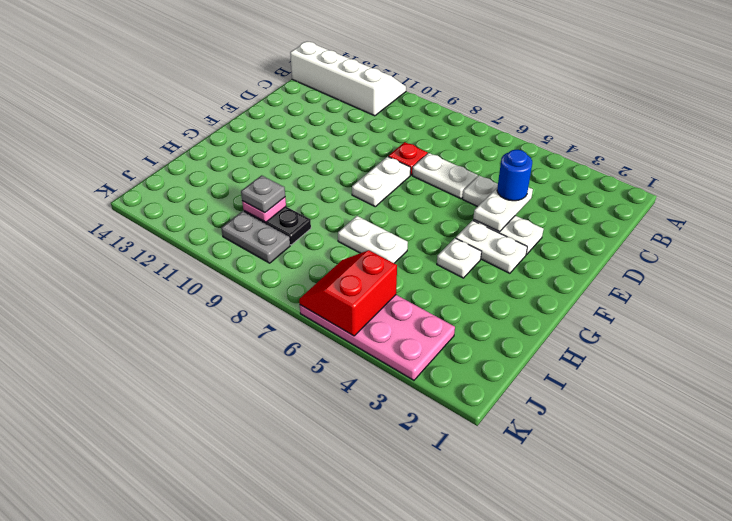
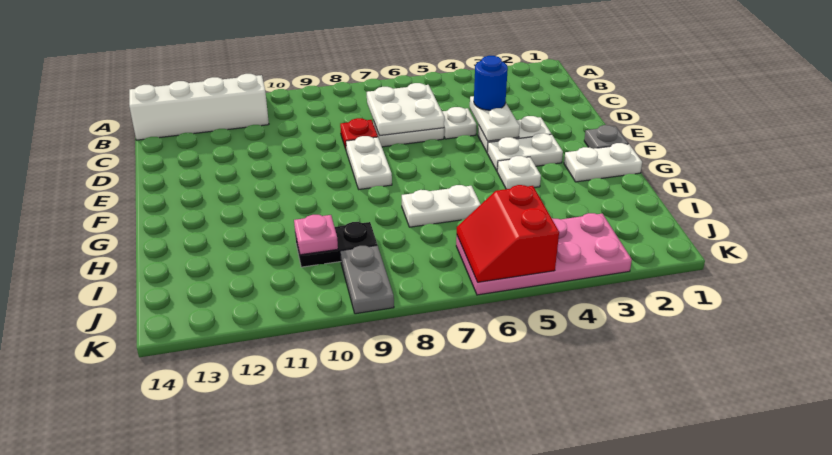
none -> white plate C6:D7 level 2
none -> white plate G1:G2 level 1
grey plate I10 level 3 -> grey plate F1 level 1
grey plate J9:J10 level 1 -> grey plate J9:K9 level 1

